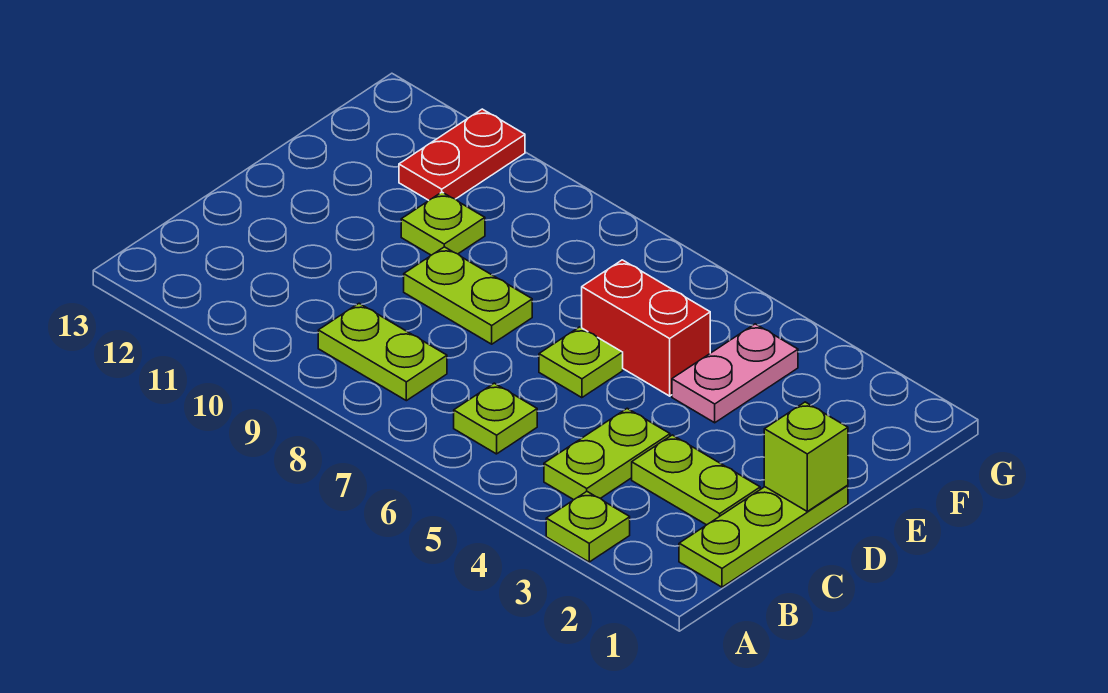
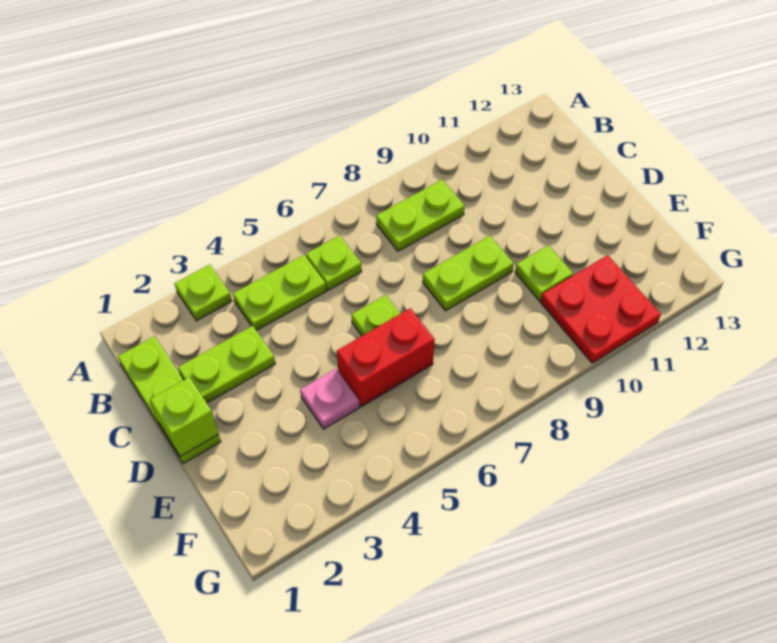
lime plate B4:C4 level 1 -> lime plate B4:B5 level 1
pink plate E4:F4 level 1 -> pink plate E4 level 1
red plate F11:G11 level 1 -> red plate F10:G11 level 1

